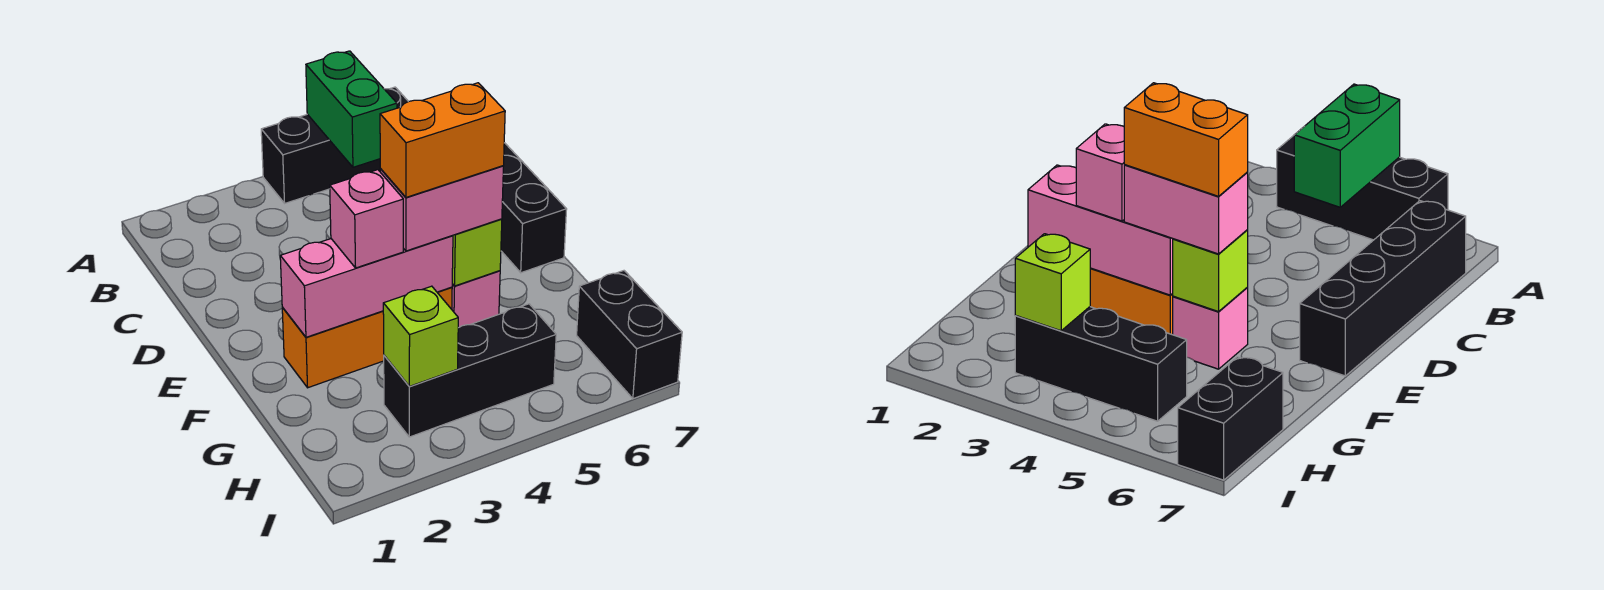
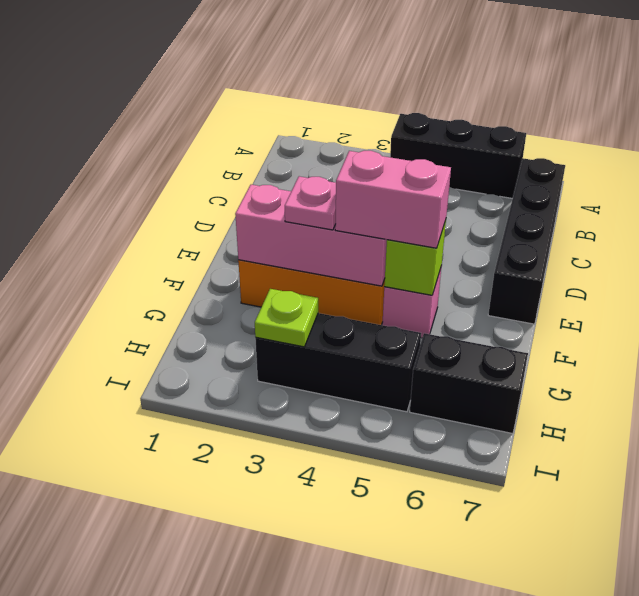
green brick A5:B5 level 2 -> none
pink brick F3 level 3 -> pink plate F3 level 3
orange brick F4:F5 level 4 -> none
lime brick H3 level 2 -> lime plate H3 level 2
black brick H7:I7 level 1 -> black brick H6:H7 level 1

